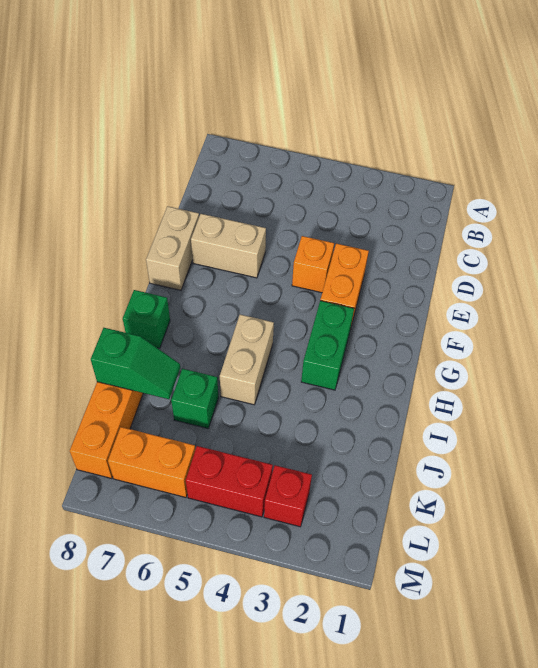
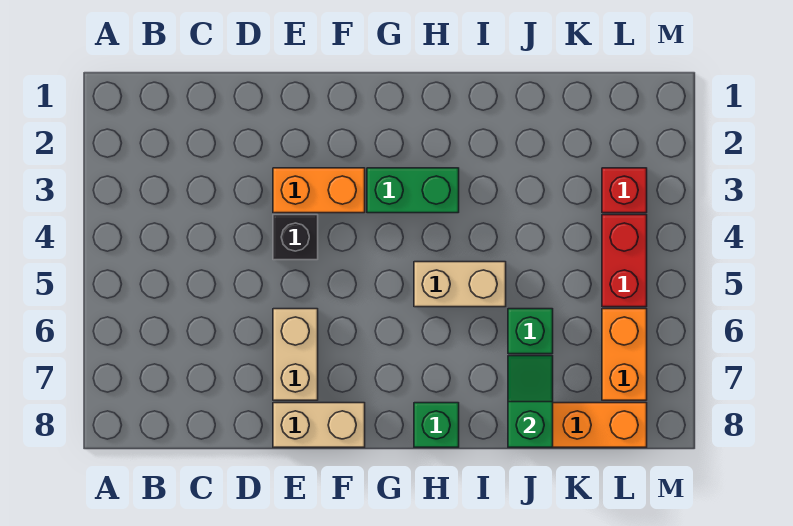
orange brick E4 level 1 -> black brick E4 level 1

